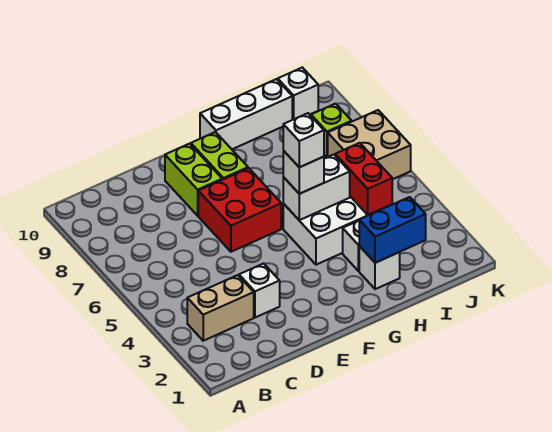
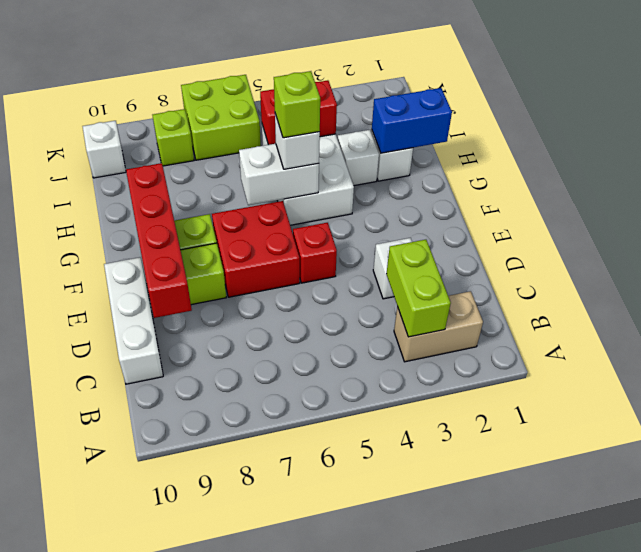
tan brick B3:C3 level 1 -> tan brick B2:B3 level 1
none -> lime brick B3:C3 level 2
none -> red brick D9:G9 level 2
none -> red brick E5 level 1
white brick G5:H5 level 2 -> white brick G5:G6 level 2
white brick G5 level 4 -> lime brick G5 level 4
white brick G10:I10 level 1 -> white brick C10:E10 level 1
blue brick H2:I2 level 2 -> blue brick H1:H2 level 2
tan brick J6:K7 level 1 -> lime brick J6:K7 level 1

